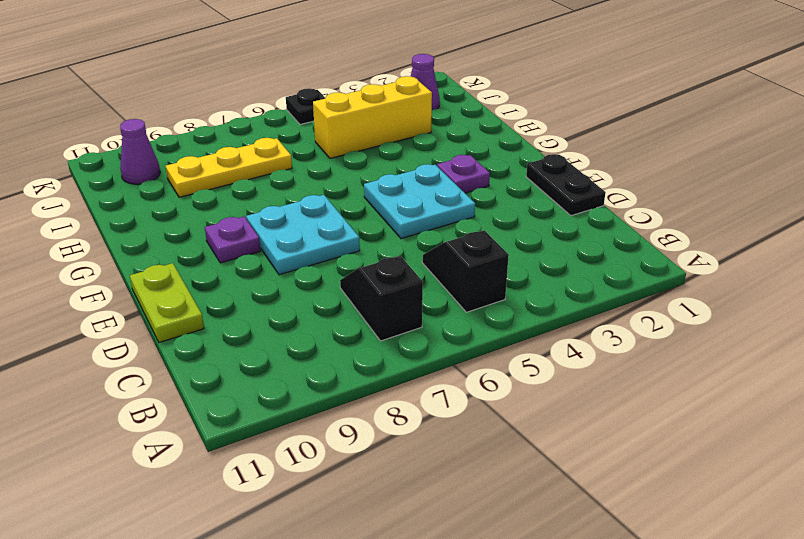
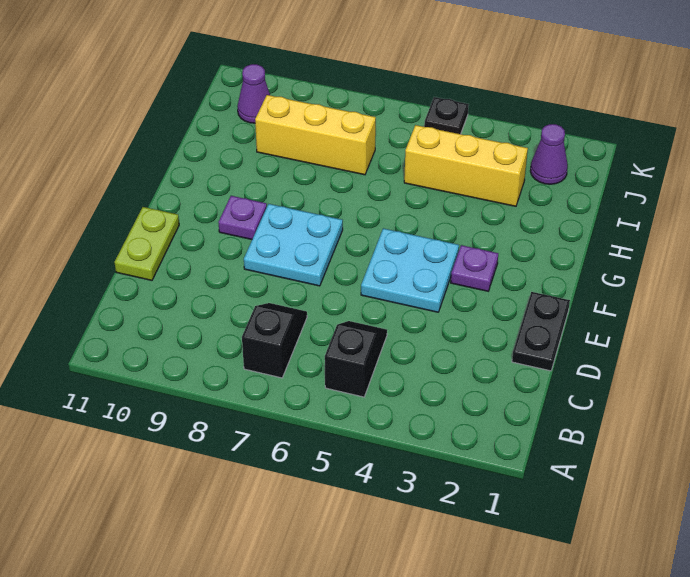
yellow plate I7:I9 level 1 -> yellow brick I7:I9 level 1

